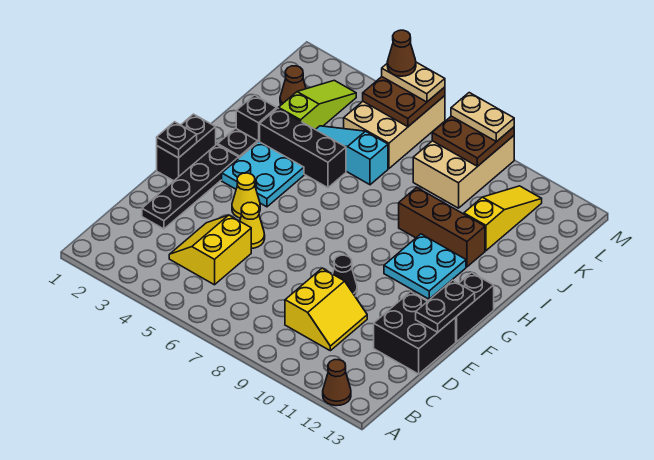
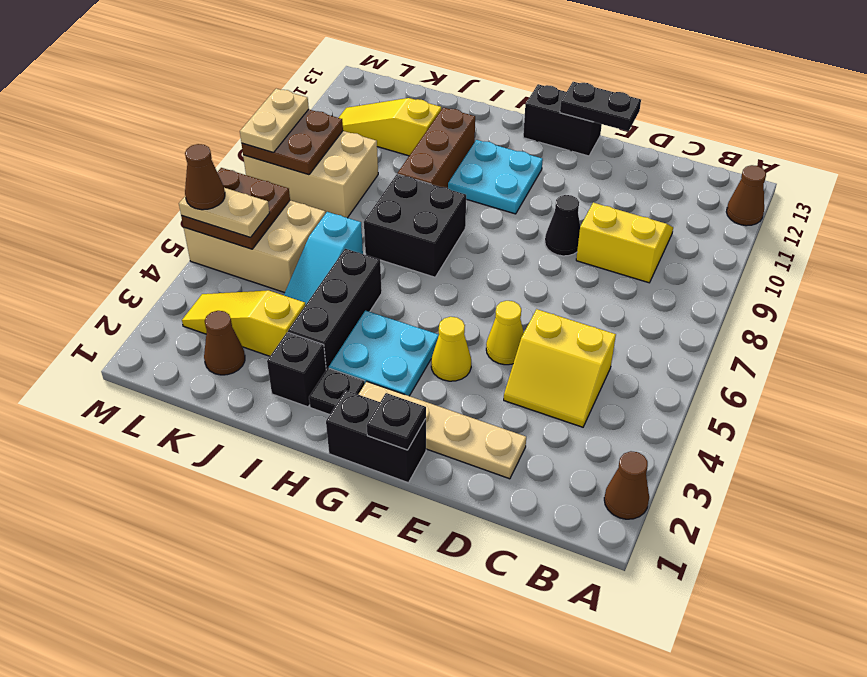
none -> brown cone A2 level 1
black plate D2:G2 level 1 -> tan plate D2:G2 level 1
black brick D12:E13 level 1 -> black brick H7:I8 level 1
lime slope J3:L3 level 1 top J -> yellow slope J3:L3 level 1 top J
tan plate M5:M6 level 3 -> tan plate L5:M5 level 3

